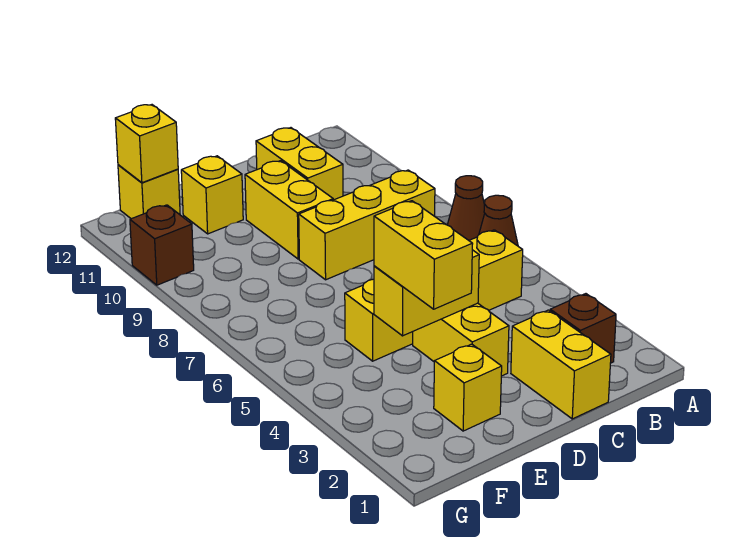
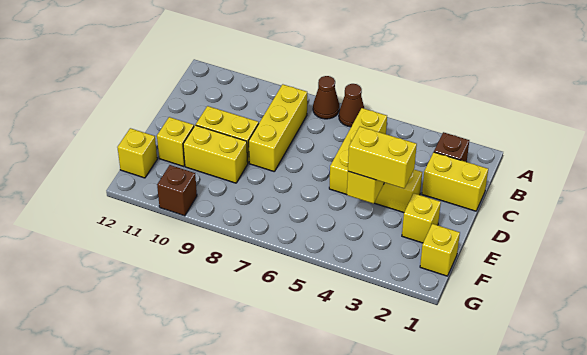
yellow brick B5:E5 level 1 -> yellow brick B5:D5 level 1
yellow brick C10:C11 level 1 -> yellow brick E9:E10 level 1
yellow brick F12 level 2 -> yellow brick F1 level 1

